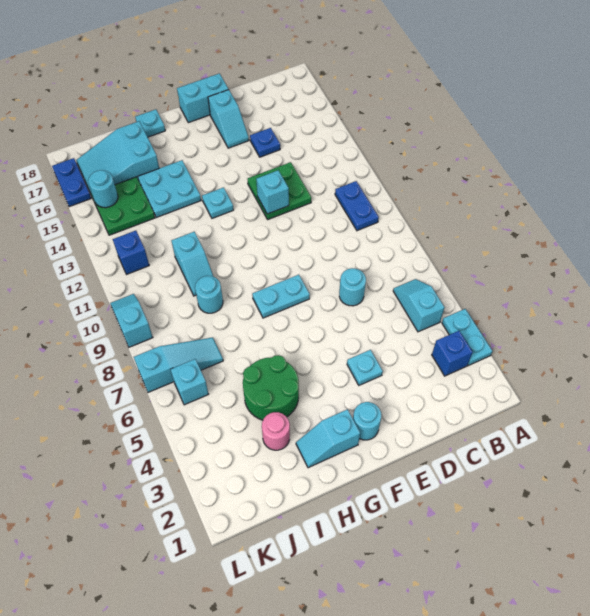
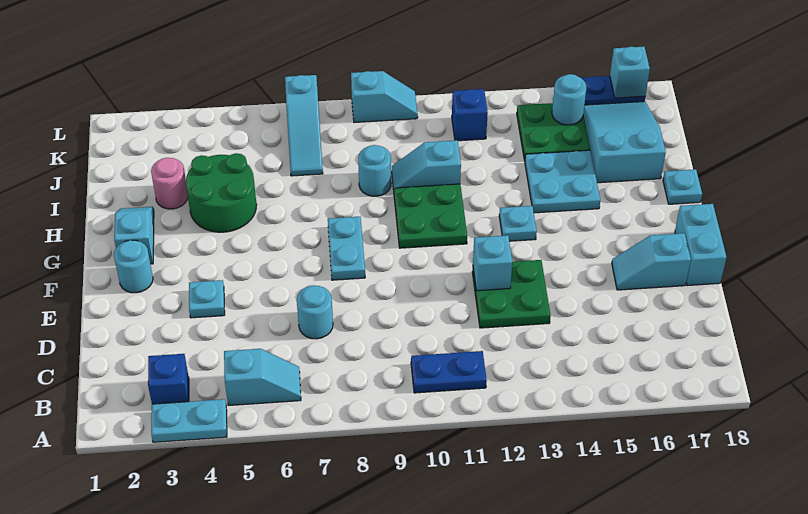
blue plate D15 level 1 -> none
none -> green plate G10:H11 level 1
cyan brick K6 level 1 -> cyan brick L17 level 2

